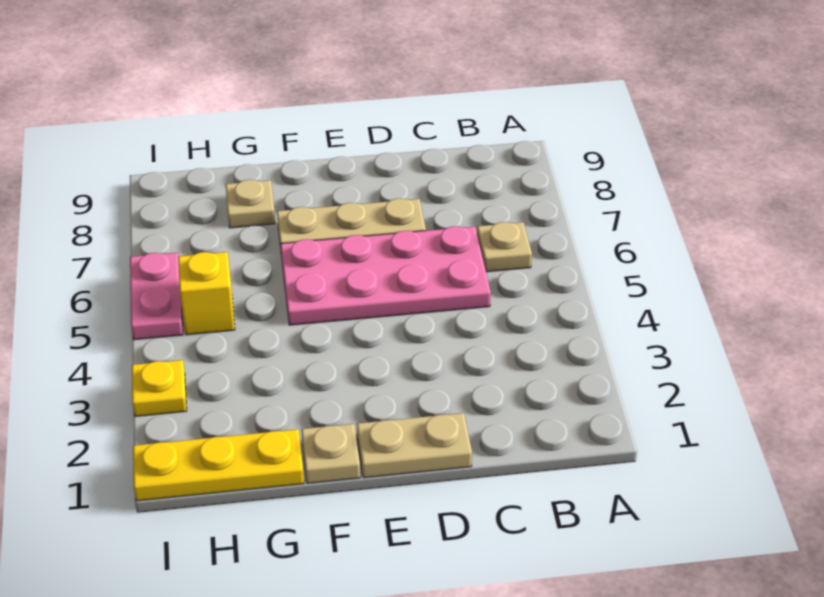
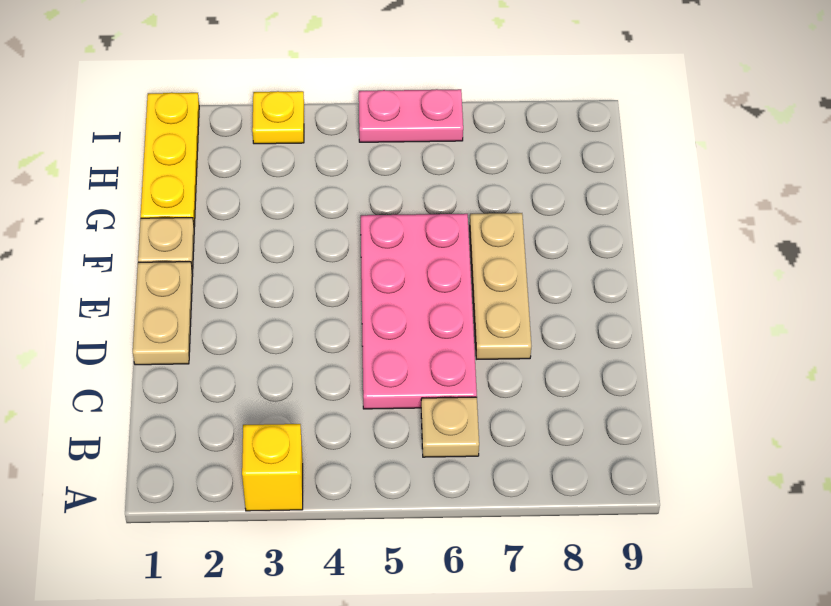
tan plate G8 level 1 -> none
yellow brick H5 level 1 -> yellow brick A3 level 1

